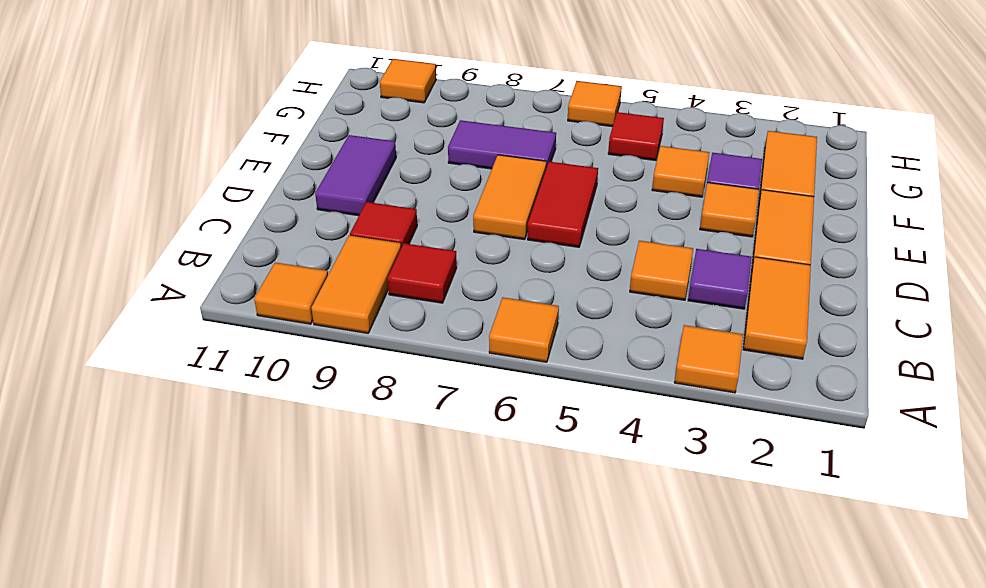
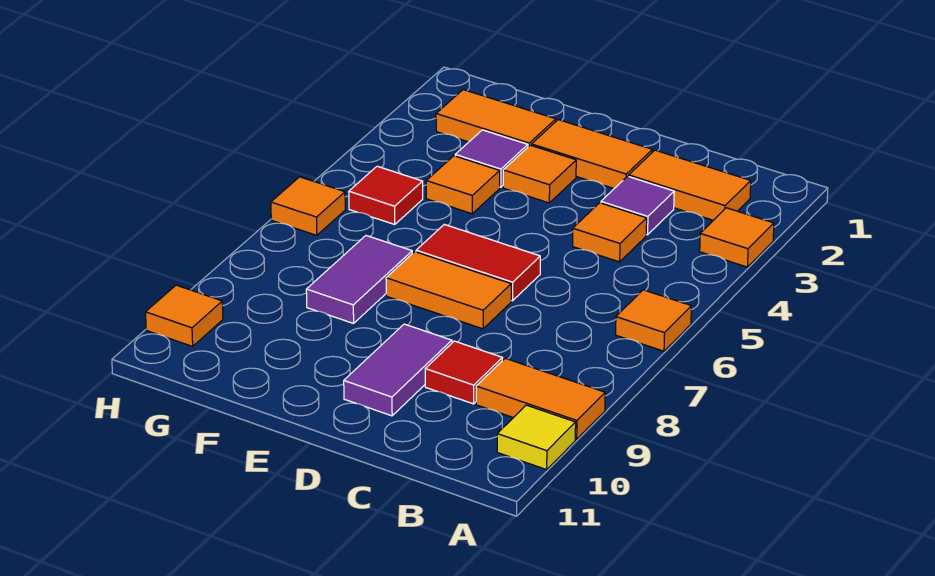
orange tile A10 level 1 -> yellow tile A10 level 1
red tile B8 level 1 -> none
purple tile D10:E10 level 1 -> purple tile D9:D10 level 1

